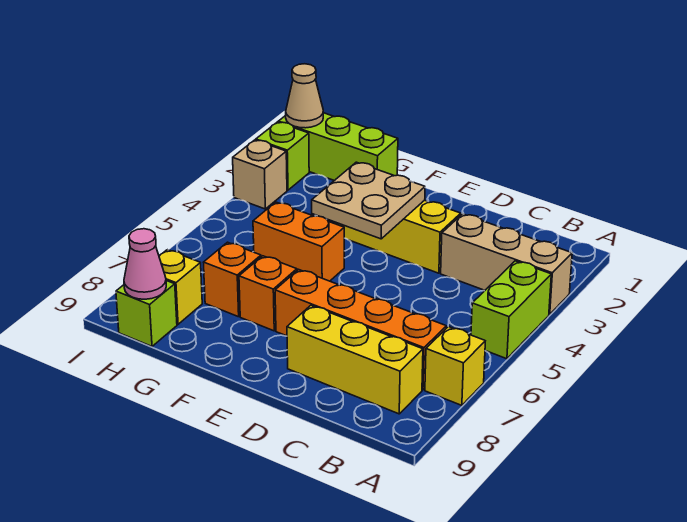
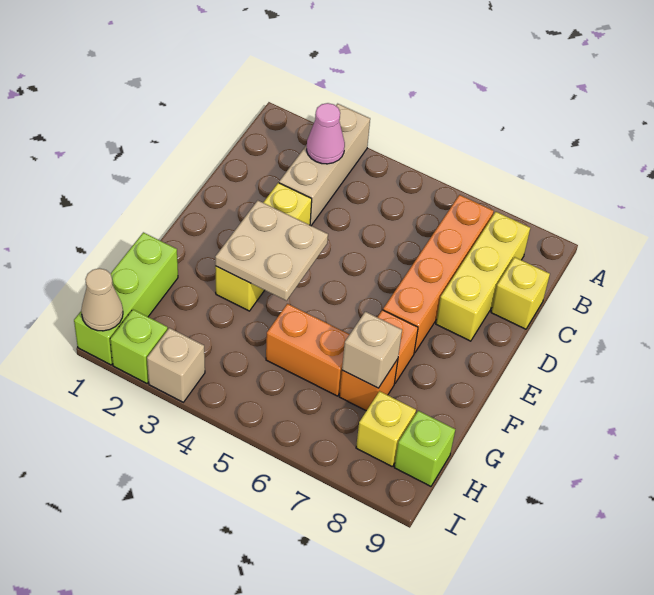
lime brick A4:A5 level 1 -> none
yellow brick A7 level 1 -> yellow brick C9 level 1
orange brick F5:G5 level 1 -> orange brick G5:G6 level 1
none -> tan brick G7 level 2
pink cone H9 level 2 -> pink cone B3 level 2

